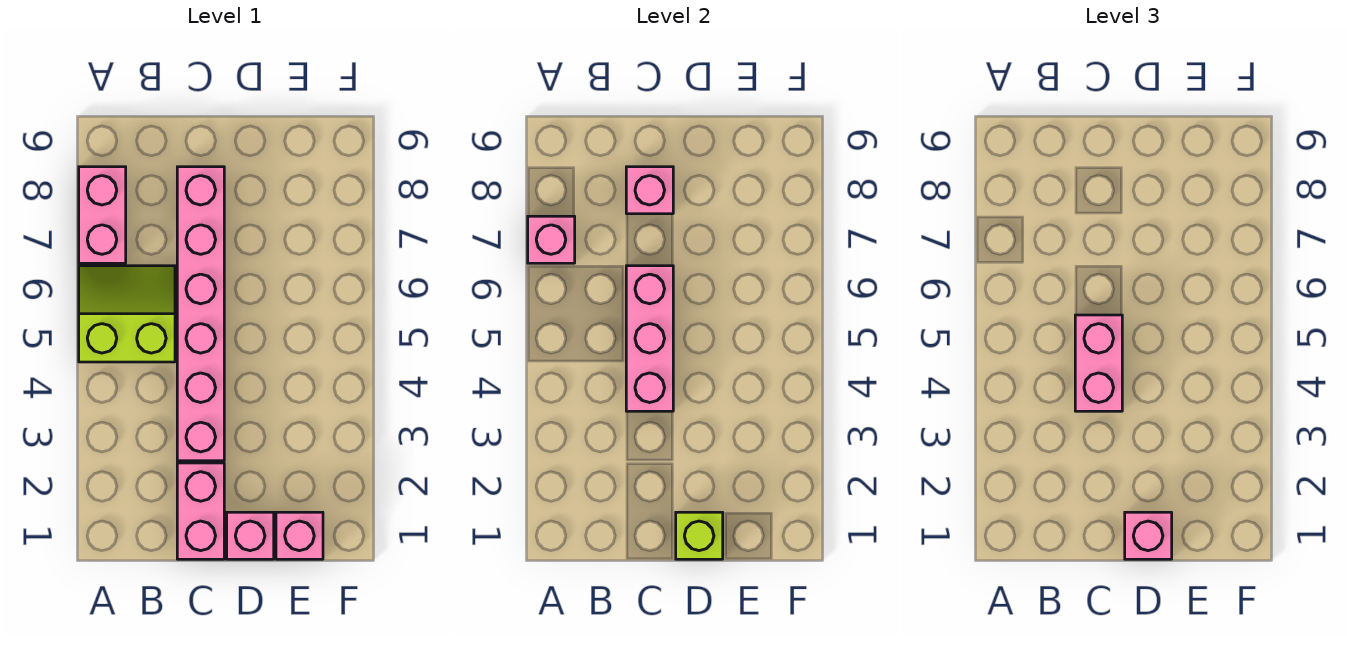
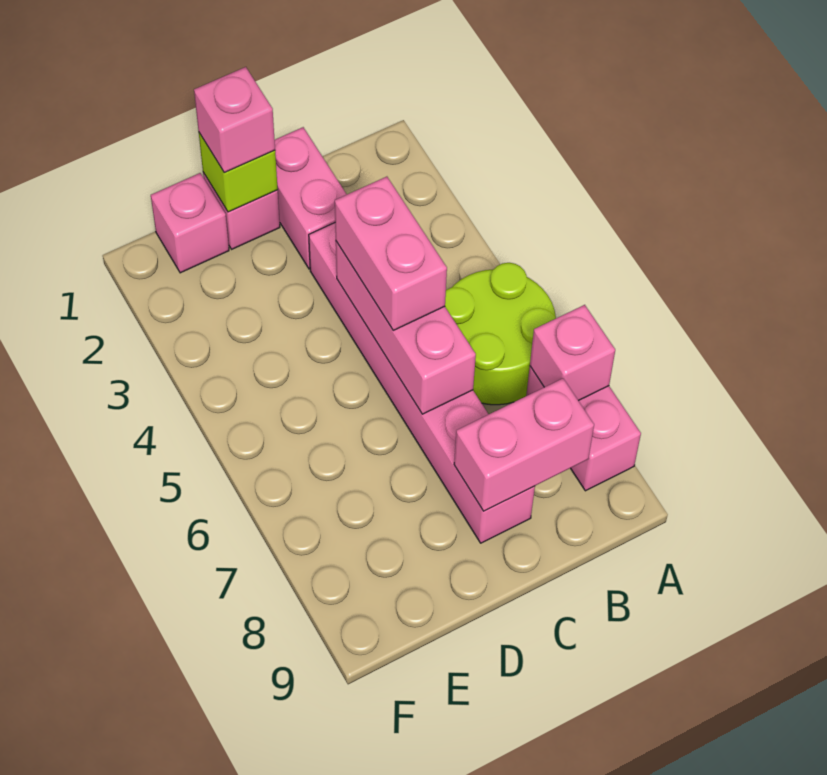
lime slope A5:B6 level 1 top 5 -> lime round brick A5:B6 level 1
pink brick C8 level 2 -> pink brick B8:C8 level 2

